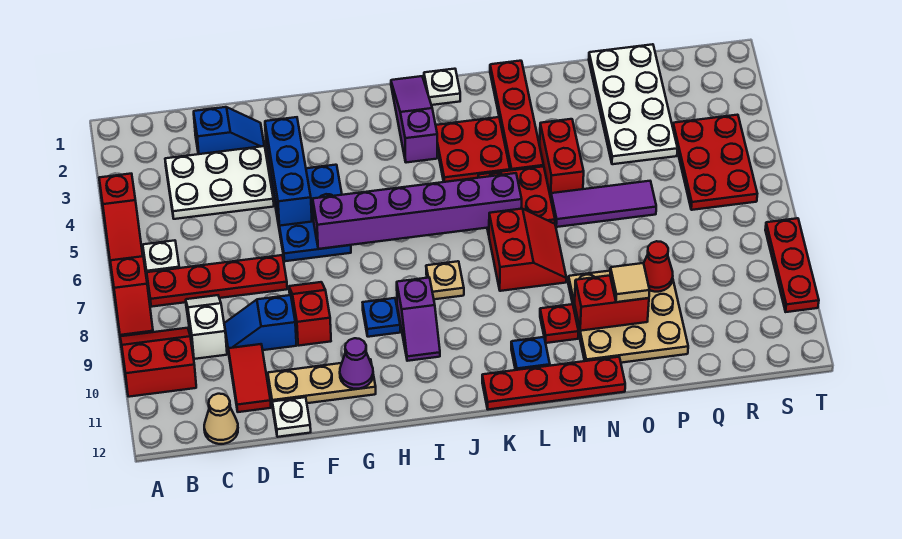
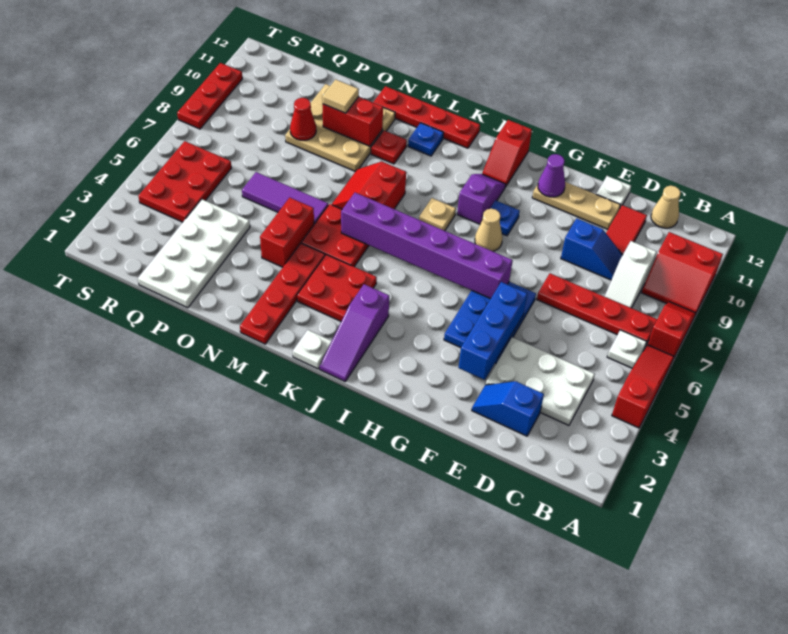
red slope F8:F9 level 1 top 9 -> red slope I11:I12 level 1 top 12
none -> tan cone H8 level 1

